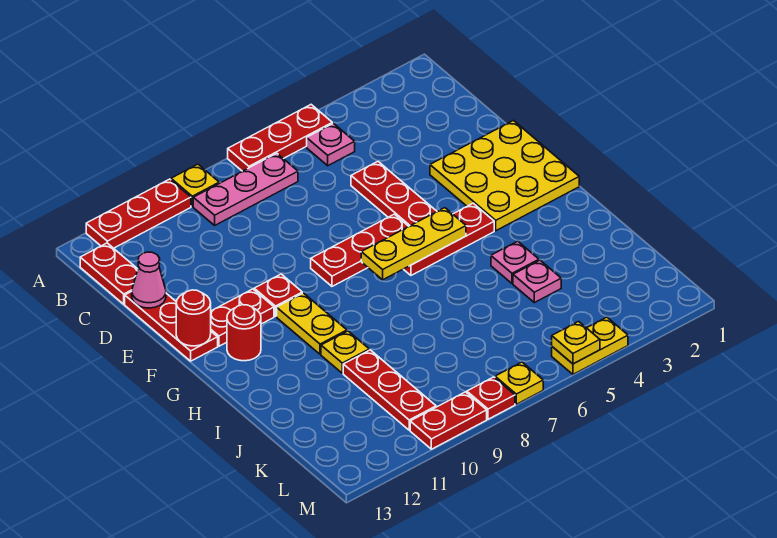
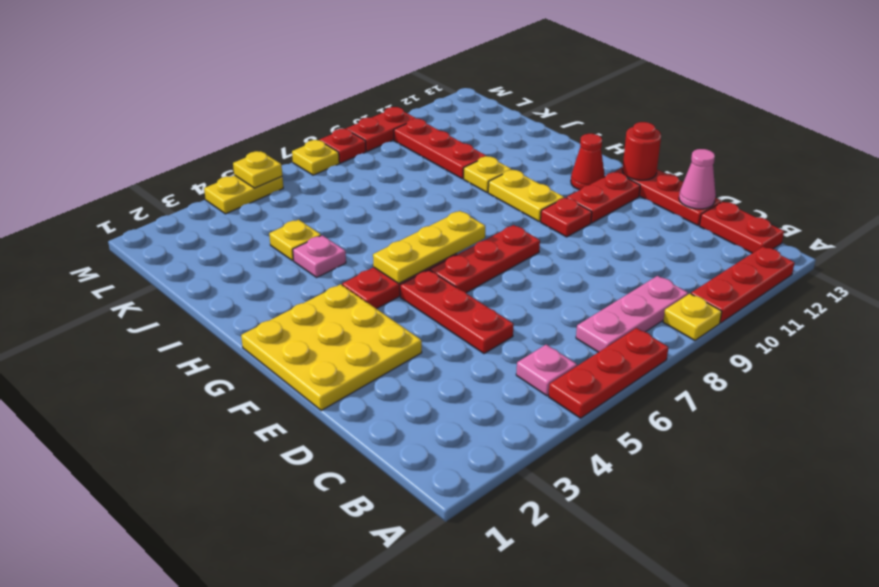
red round brick G12 level 1 -> red cone G12 level 1
pink plate J4 level 1 -> yellow plate J4 level 1

